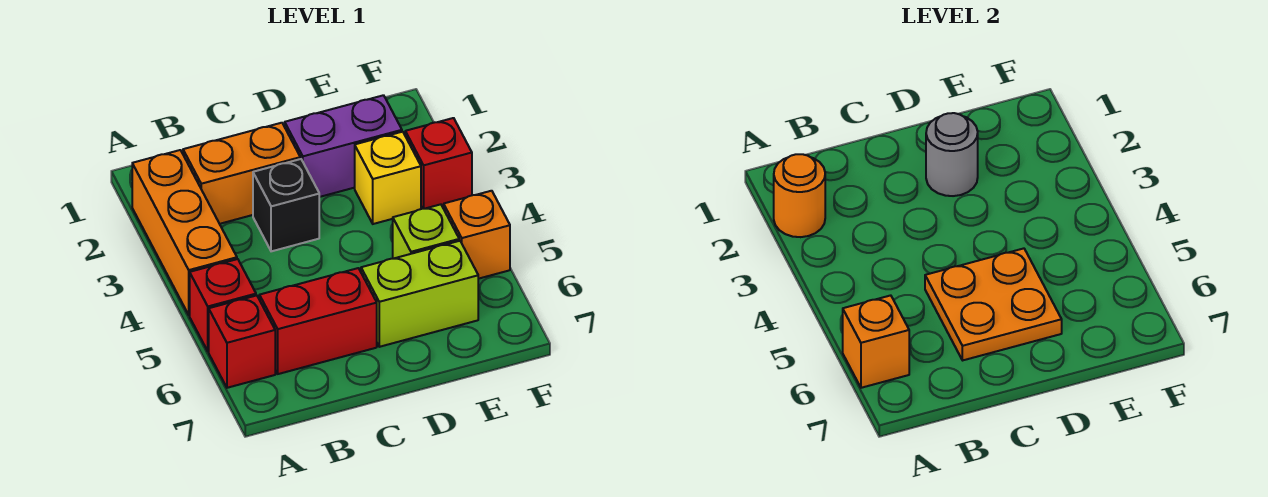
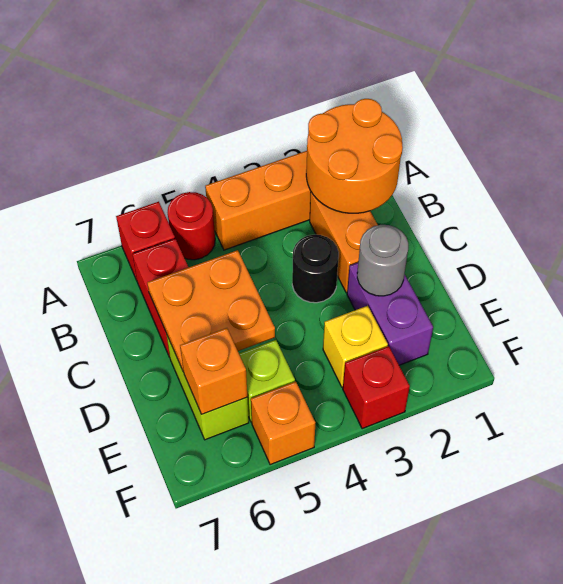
orange round brick A2 level 2 -> orange round brick A1:B2 level 2
red brick A5 level 1 -> red round brick A5 level 1
orange brick A6 level 2 -> orange brick E6 level 2
black brick C3 level 1 -> black round brick C3 level 1

